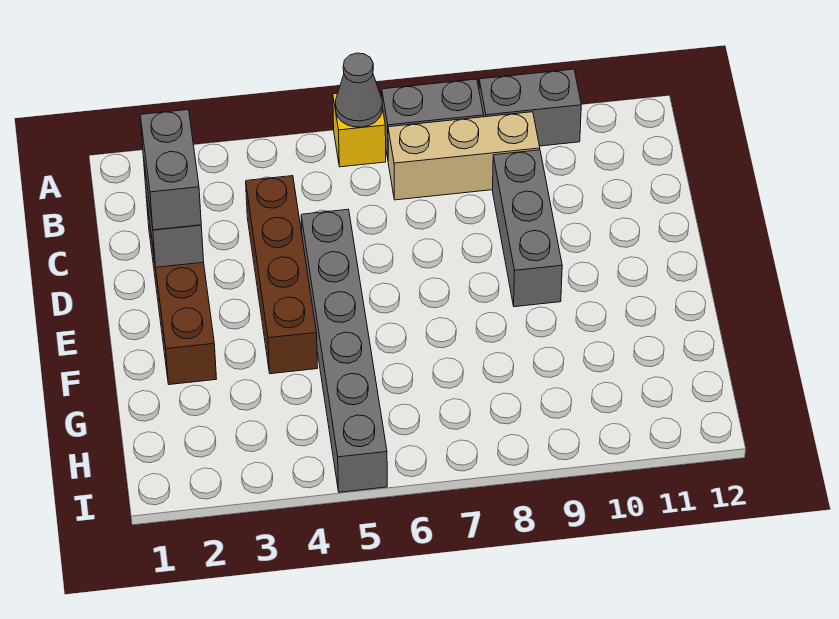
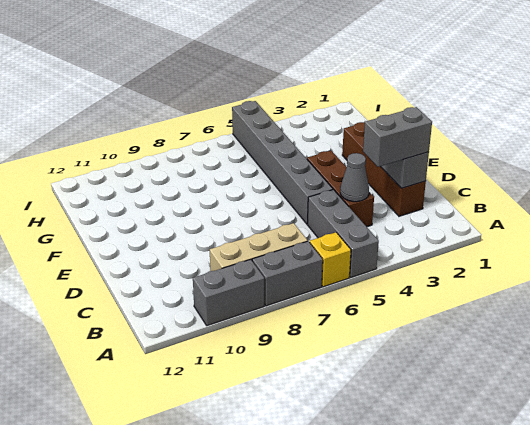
grey cone A6 level 2 -> grey cone C4 level 2
grey brick C2:D2 level 3 -> grey brick C2:C3 level 3
brown brick C4:F4 level 1 -> brown brick C4:E4 level 1
grey brick C9:E9 level 1 -> grey brick A5:C5 level 1

